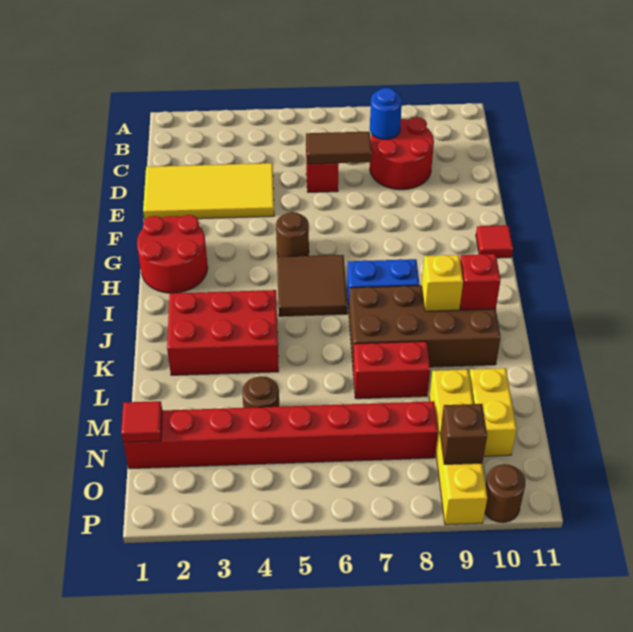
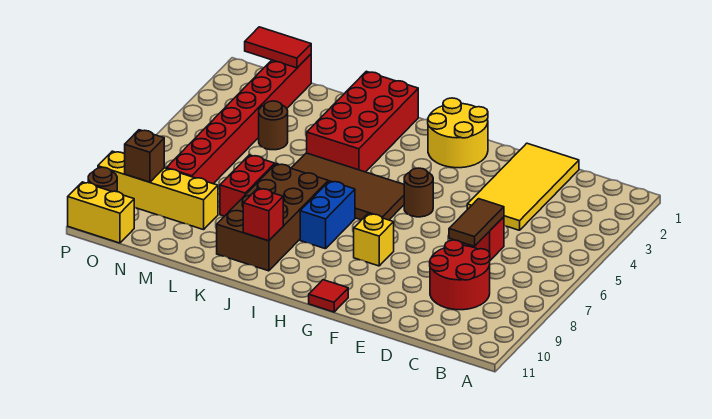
blue round brick C8 level 2 -> none
red round brick G1:H2 level 1 -> yellow round brick G1:H2 level 1
brown tile H5:I6 level 1 -> brown tile H5:K6 level 1
red brick J2:K4 level 1 -> red brick J1:K4 level 1
yellow brick J9 level 2 -> yellow brick G8 level 1
yellow brick M10:N10 level 1 -> yellow brick O11:P11 level 1
red tile N1 level 2 -> red tile N1:O1 level 2

